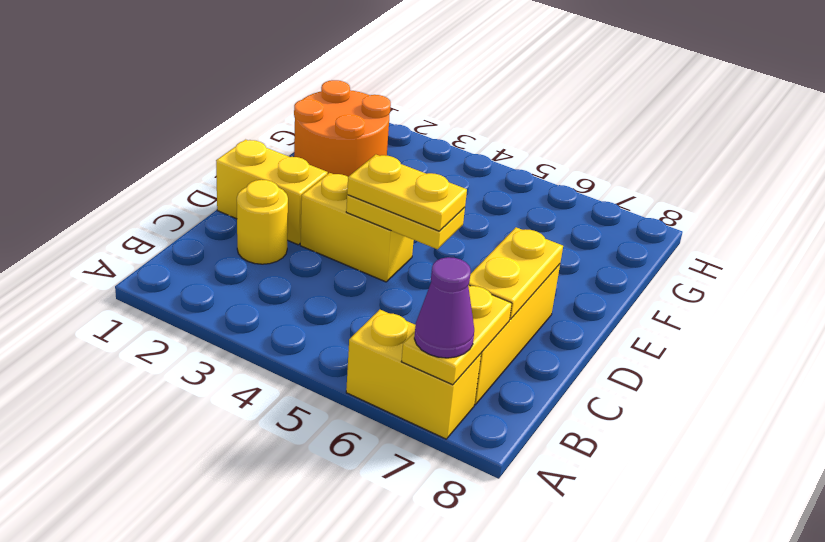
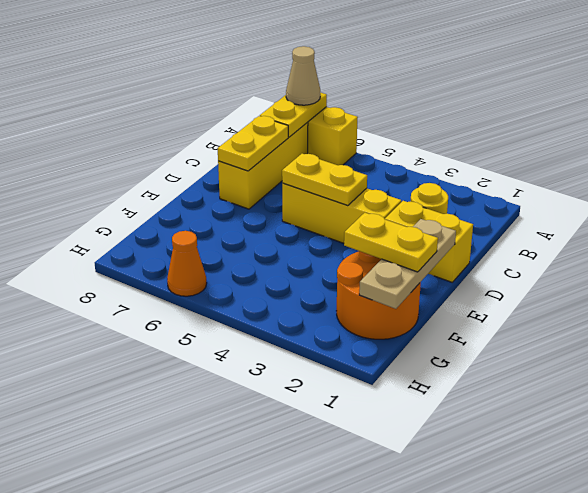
purple cone A7 level 3 -> tan cone A7 level 3
yellow brick D3:D4 level 1 -> yellow brick D3:D5 level 1
yellow plate D4:D5 level 3 -> yellow plate F1:F2 level 3
none -> tan plate E1:G1 level 2
none -> orange cone H6 level 1

